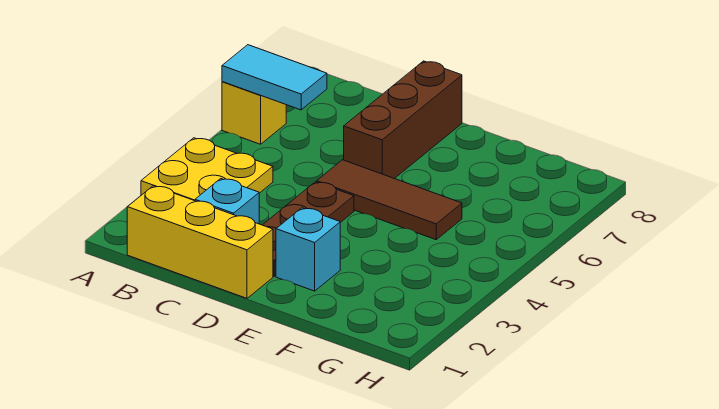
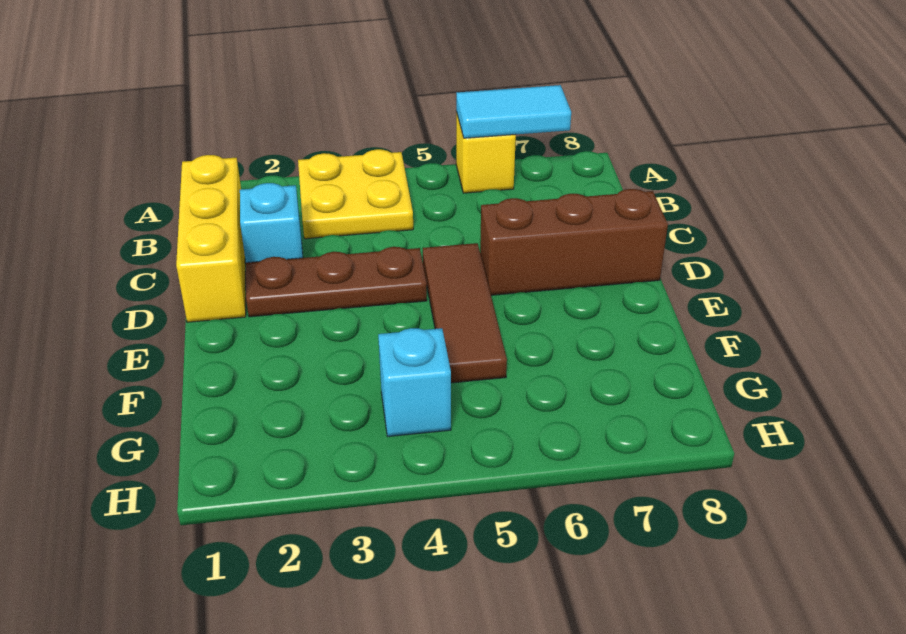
cyan tile A6:B6 level 2 -> cyan tile A6:A7 level 2
cyan brick E2 level 1 -> cyan brick G4 level 1

